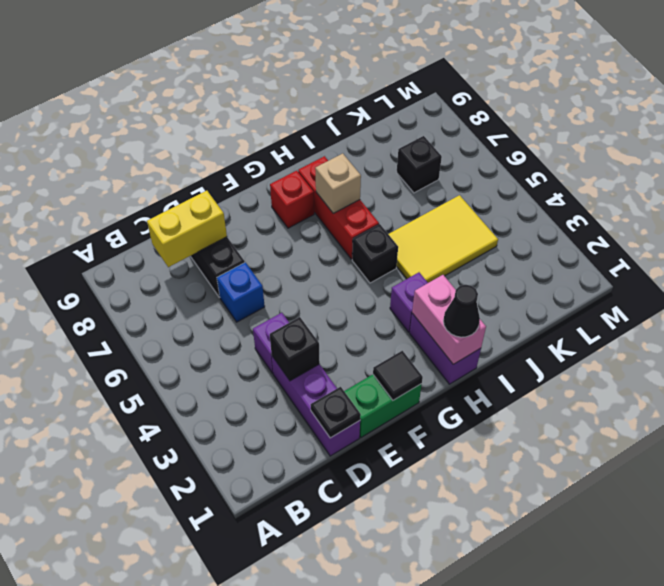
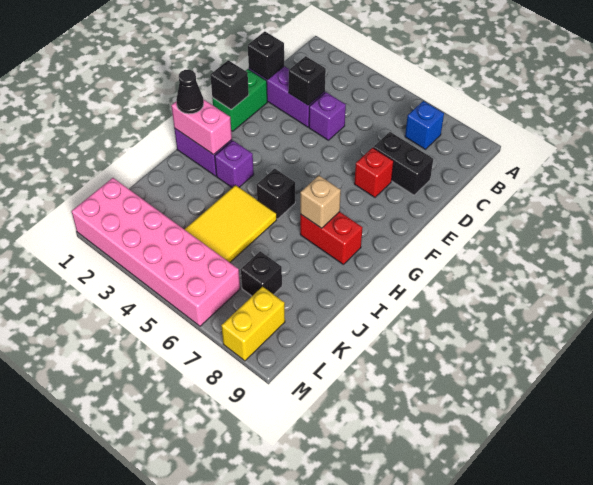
yellow brick C8:D8 level 2 -> yellow brick L8:M8 level 1
black plate D1 level 2 -> black brick D1 level 2
blue brick D6 level 1 -> blue brick B7 level 1
black tile F1 level 2 -> black brick F1 level 2
red brick G8 level 1 -> red brick E7 level 1
red brick H6:H8 level 1 -> red brick H7:H8 level 1
none -> pink brick L1:M6 level 1

